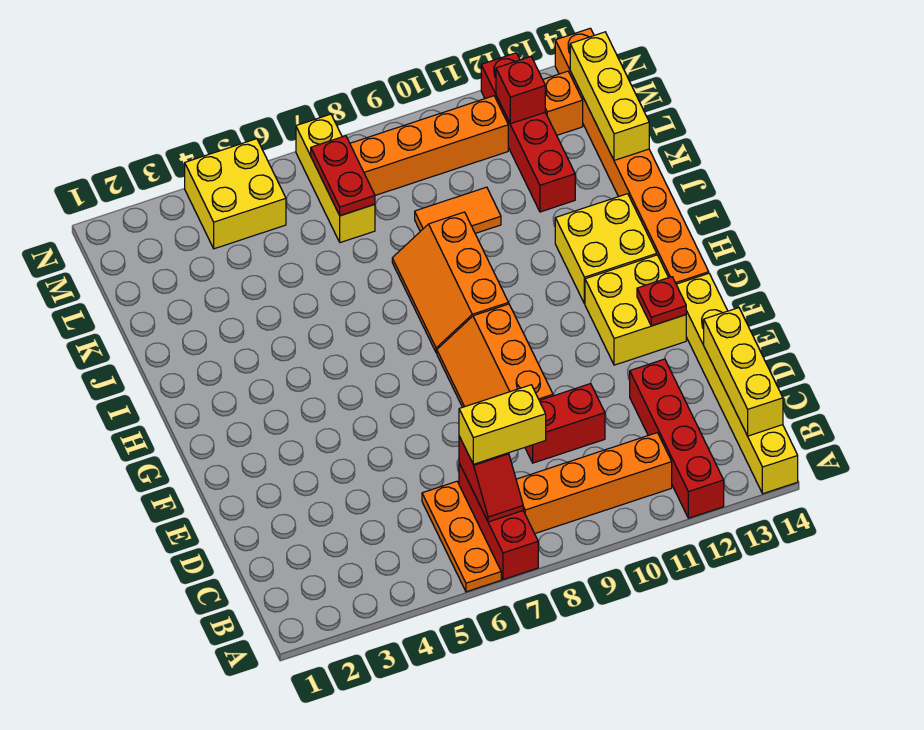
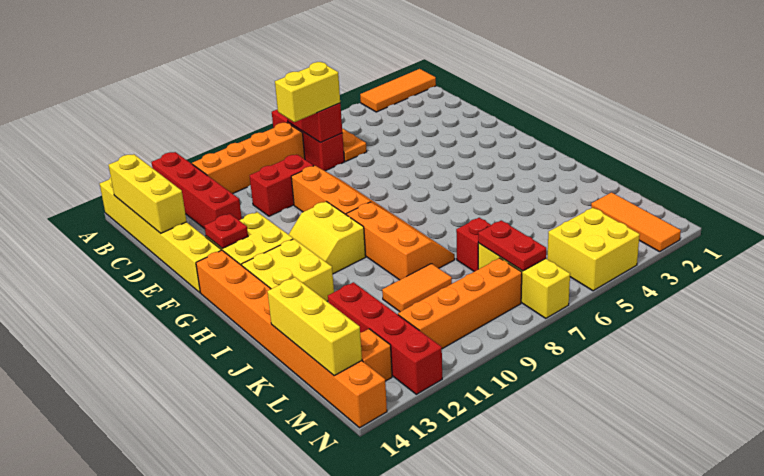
none -> orange tile A1:A3 level 1
none -> yellow slope G10:H11 level 1 top 10
none -> orange tile L2:N2 level 1
red brick M12 level 2 -> red brick K7 level 1

